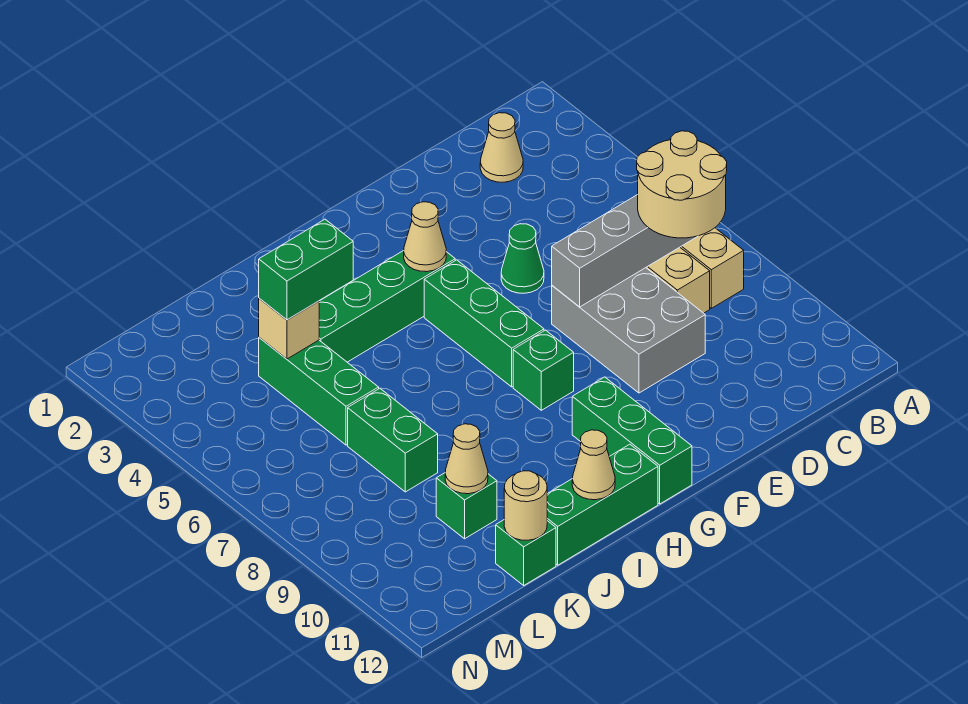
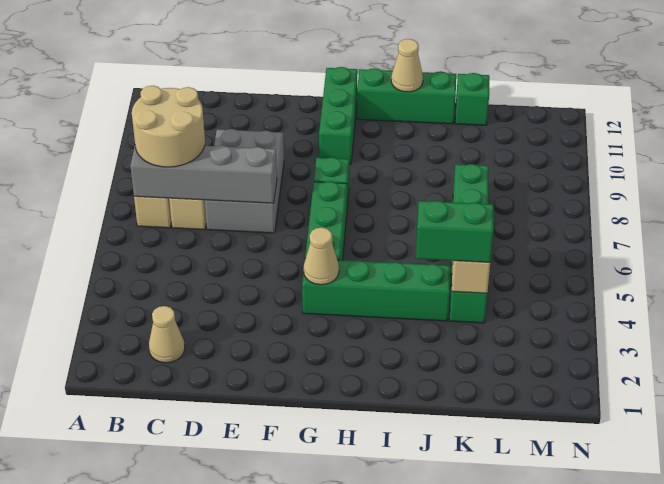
green cone E5 level 1 -> none
green brick K10 level 1 -> none
tan cone K10 level 2 -> none
tan round brick K12 level 2 -> none

